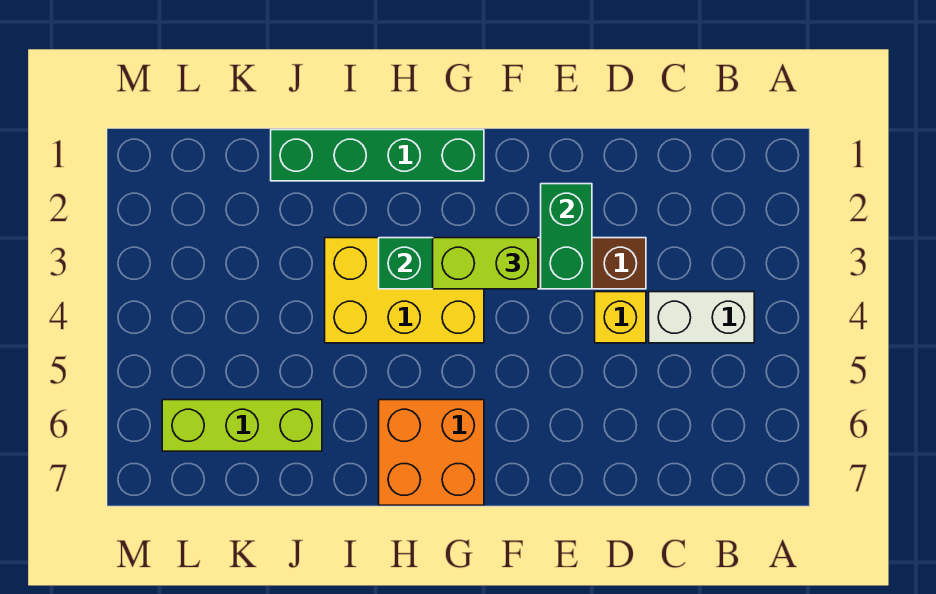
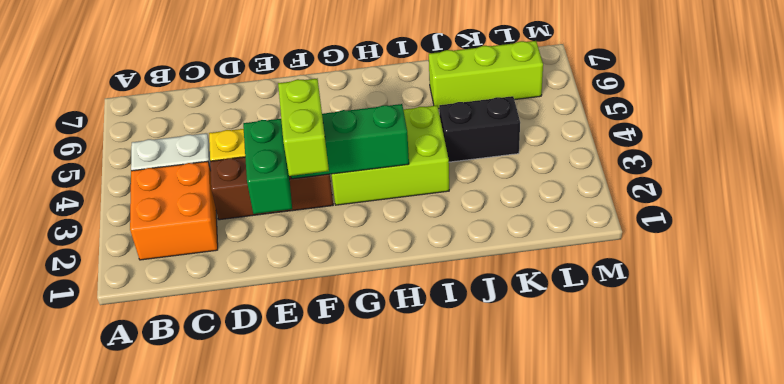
lime brick F3:G3 level 3 -> lime brick F2:F3 level 3
green brick G1:J1 level 1 -> none
yellow brick G3:I4 level 1 -> lime brick G3:I4 level 1
orange brick G6:H7 level 1 -> orange brick B2:C3 level 1
none -> black brick J4:K4 level 1

